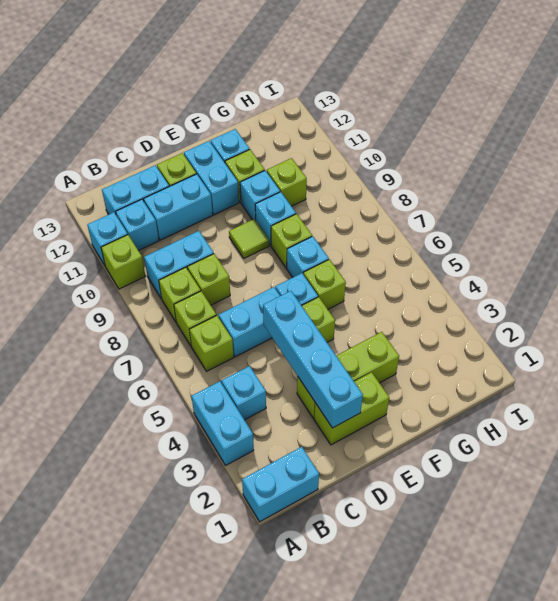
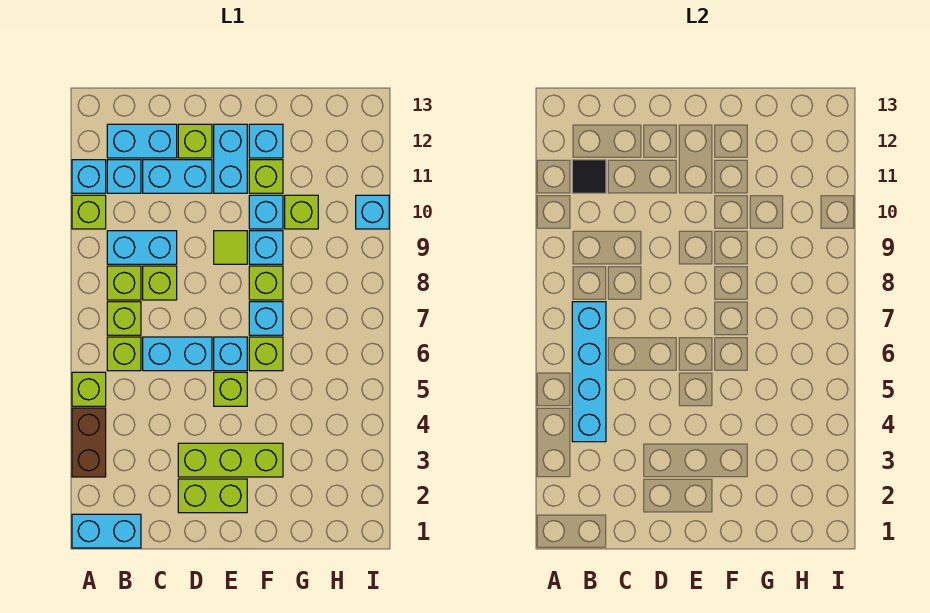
cyan brick A3:A4 level 1 -> brown brick A3:A4 level 1
none -> lime brick A5 level 1
cyan brick B4 level 1 -> cyan brick I10 level 1
none -> black tile B11 level 2
cyan brick D2:D5 level 2 -> cyan brick B4:B7 level 2

